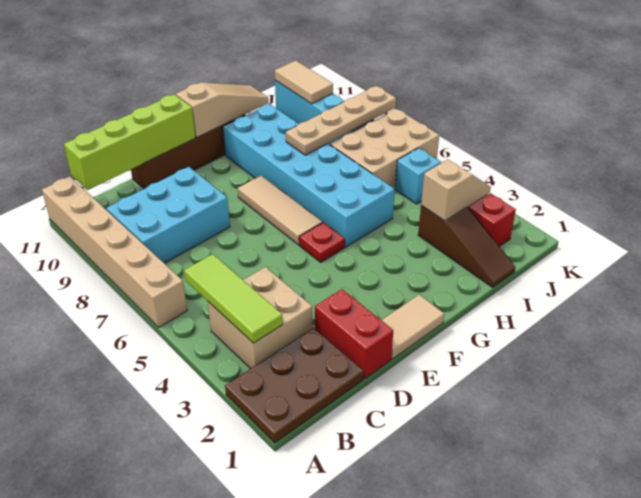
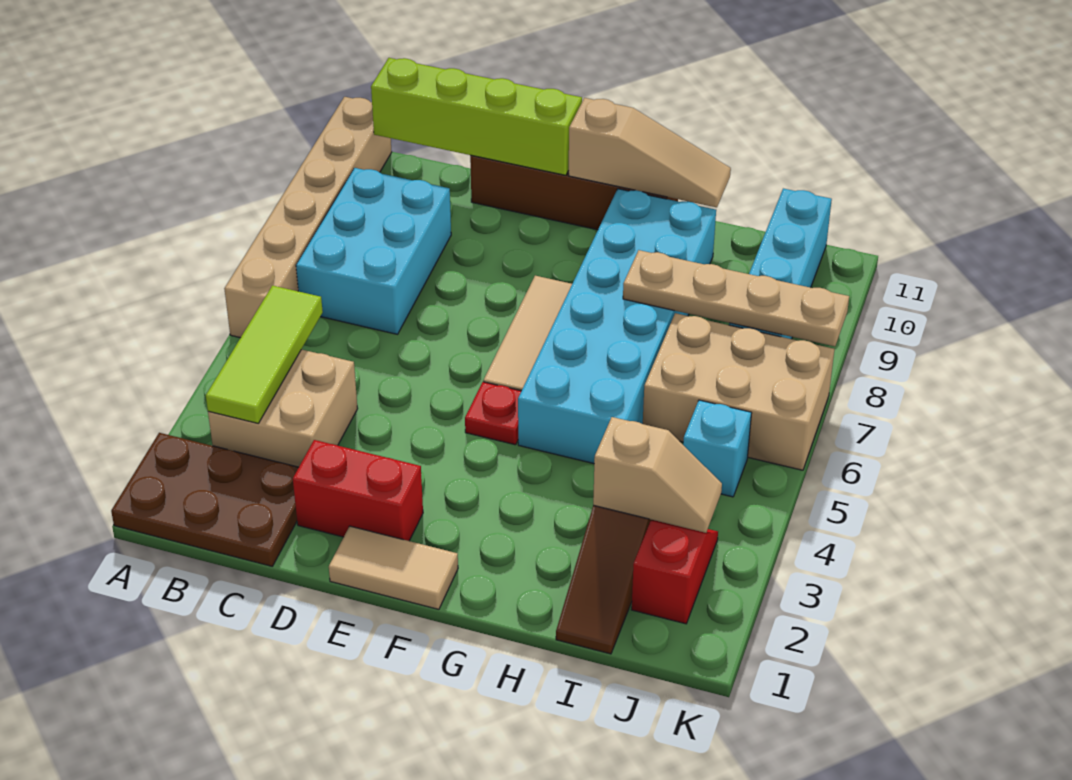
cyan brick B8:D9 level 1 -> cyan brick B7:C9 level 1
red brick D1:D2 level 1 -> red brick D2:E2 level 1
tan tile J10:J11 level 2 -> none

